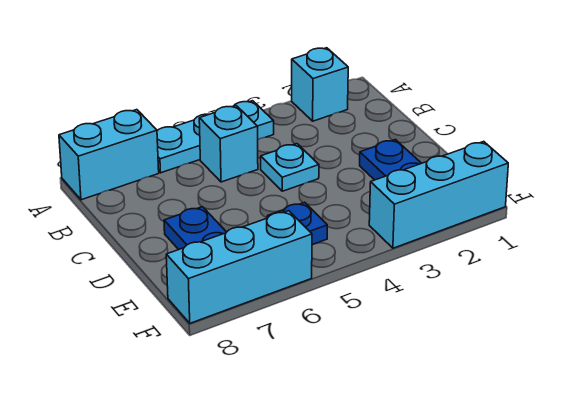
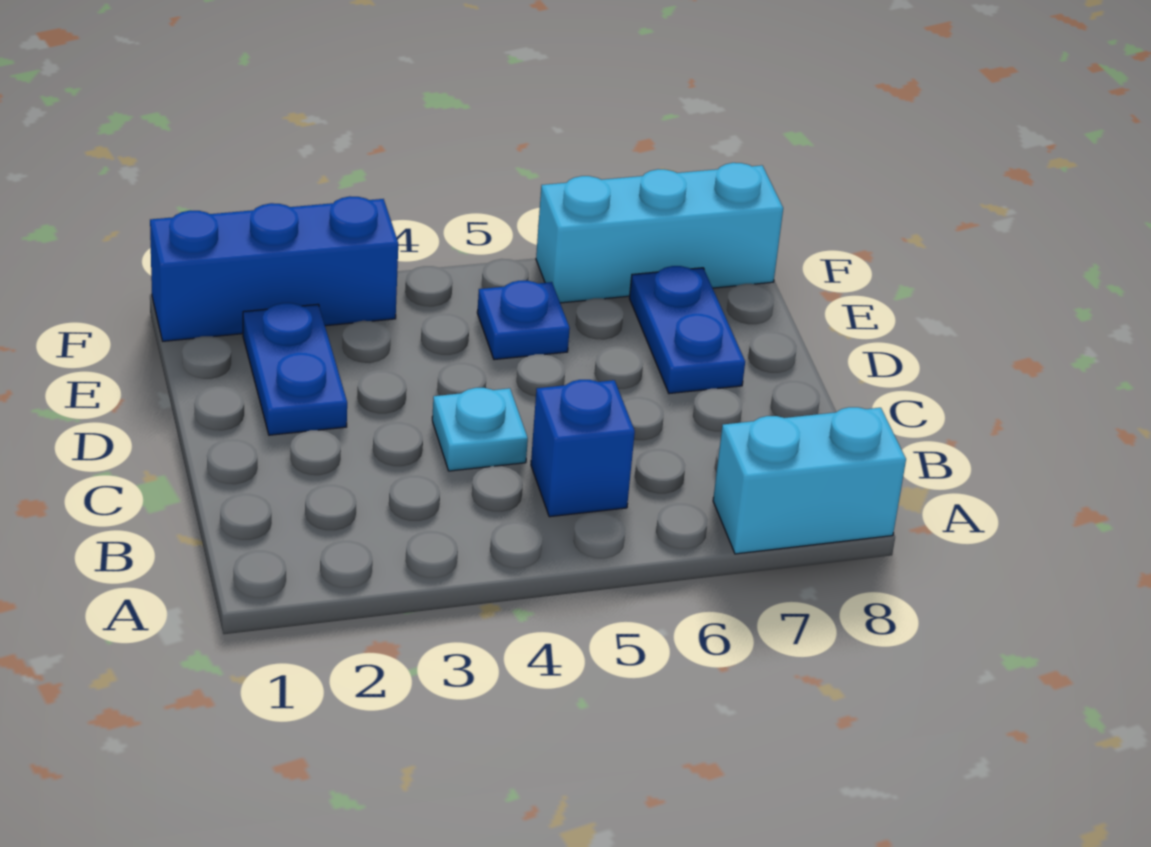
cyan brick A2 level 1 -> none
cyan plate A4:A6 level 1 -> none
cyan brick B5 level 1 -> blue brick B5 level 1
cyan brick F1:F3 level 1 -> blue brick F1:F3 level 1

